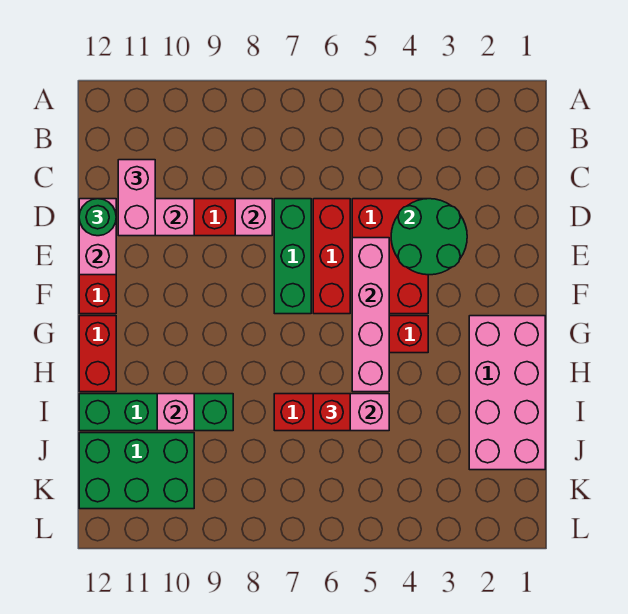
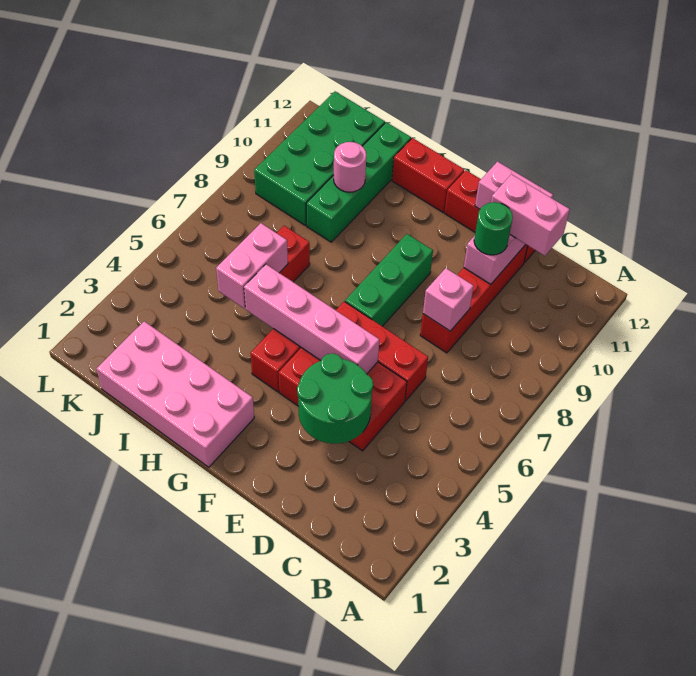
green brick D7:F7 level 1 -> green brick F7:F9 level 1
green round brick D12 level 3 -> green round brick D10 level 3
red brick I6 level 3 -> none
pink brick I10 level 2 -> pink round brick I10 level 2
green brick J10:K12 level 1 -> green brick J9:K12 level 1

